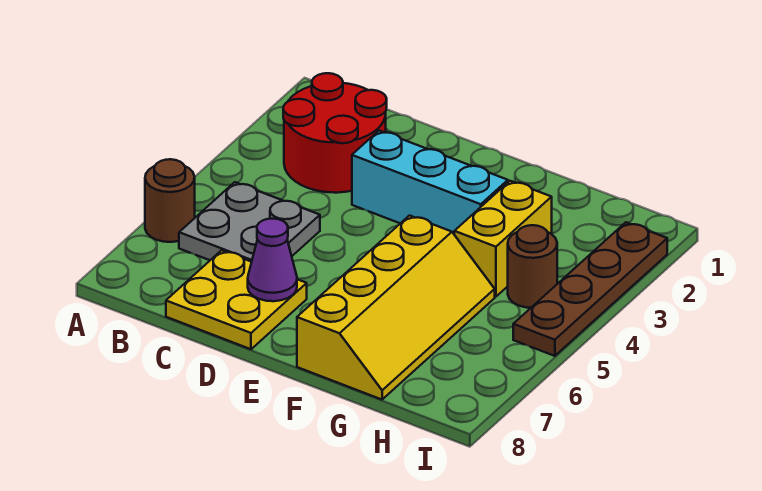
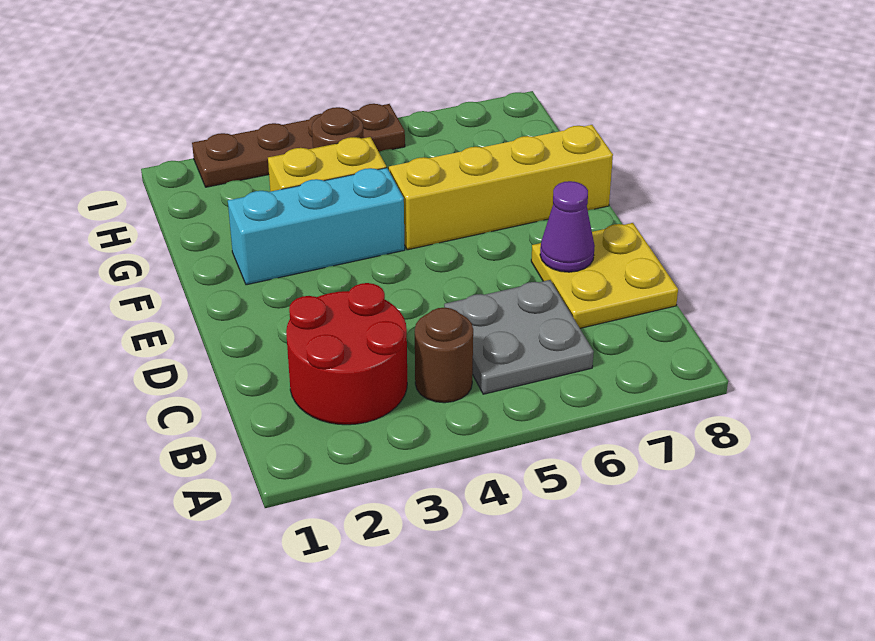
brown round brick A6 level 1 -> brown round brick B4 level 1
cyan brick D3:F3 level 1 -> cyan brick F2:F4 level 1

